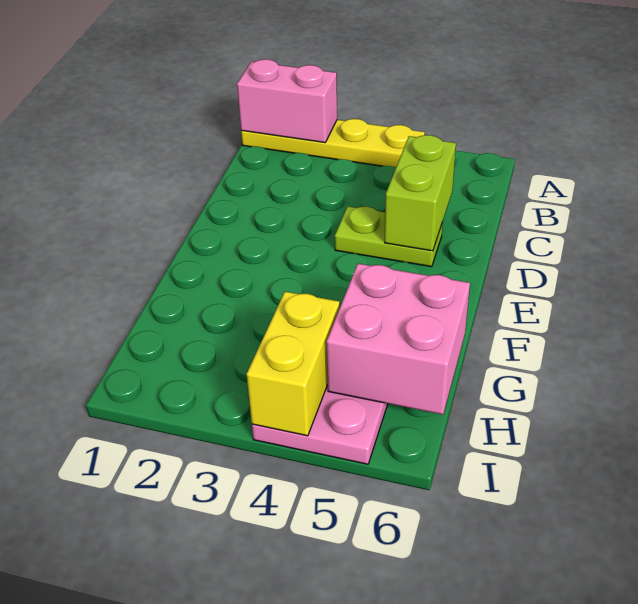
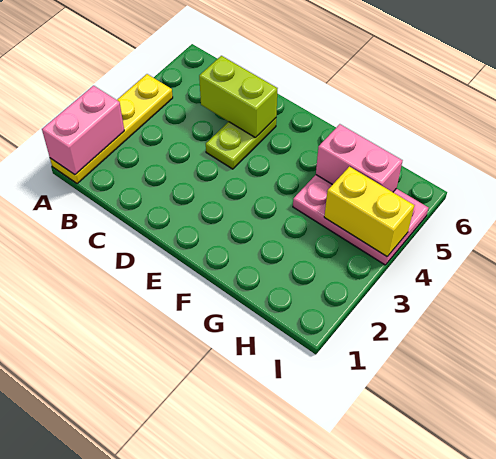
pink brick G5:H6 level 2 -> pink brick G5:H5 level 2

